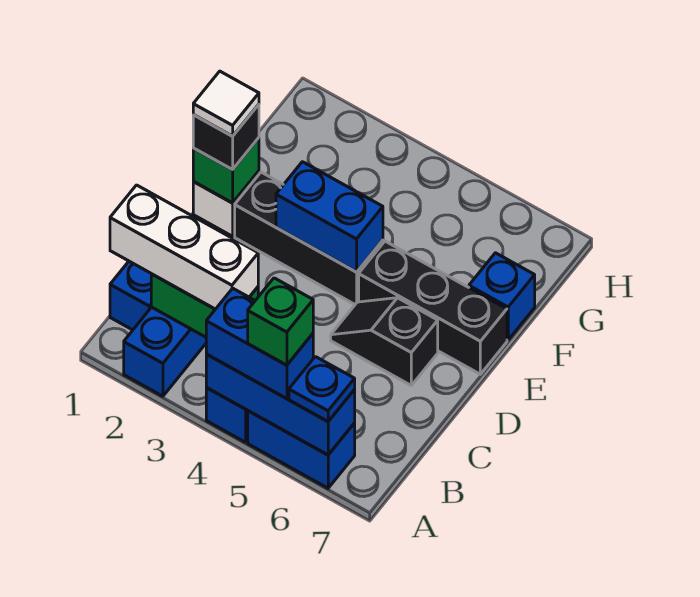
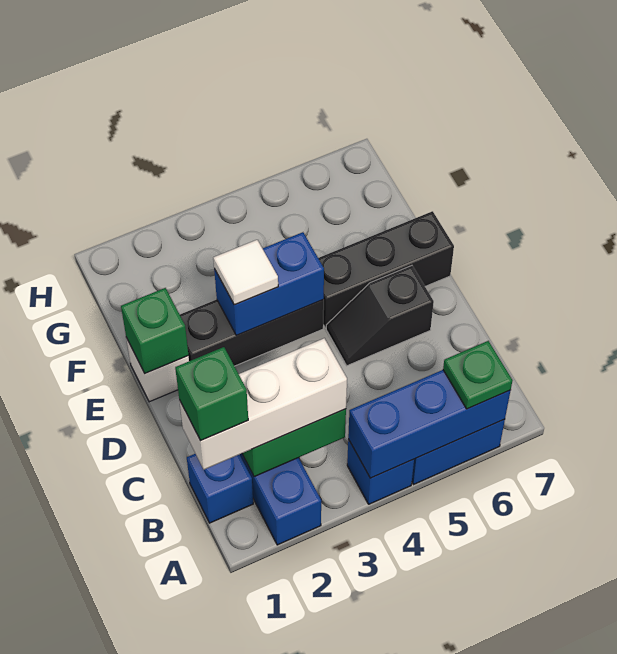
blue brick A4:A5 level 3 -> none
green brick A5 level 4 -> green brick B1 level 4
blue plate A6 level 3 -> green plate A6 level 3
black brick E1 level 3 -> none
white tile E1 level 4 -> white tile E3 level 3
blue brick F7 level 1 -> none

